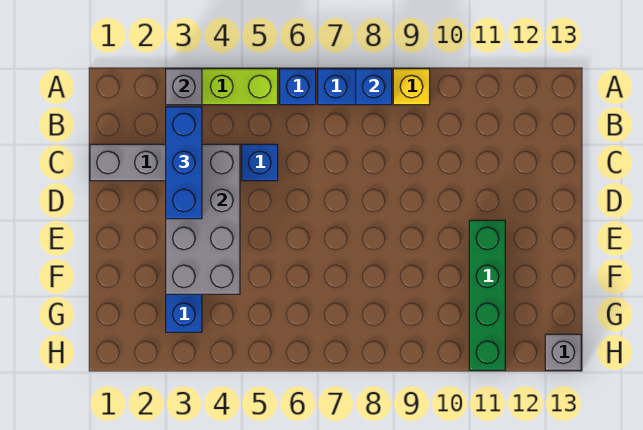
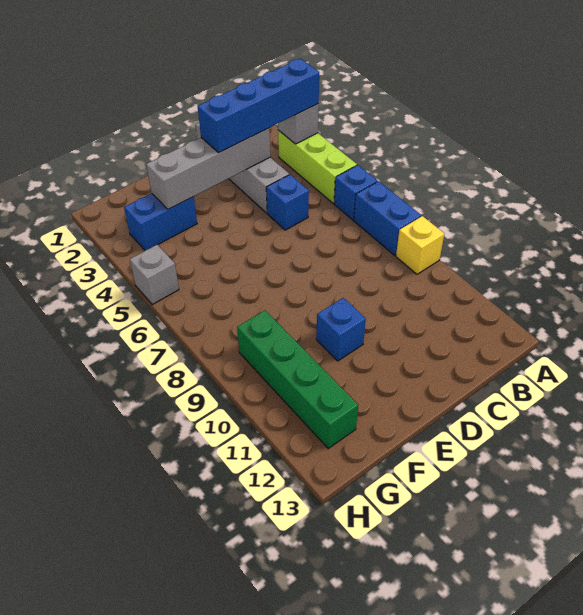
blue brick A8 level 2 -> blue brick E10 level 1
blue brick B3:D3 level 3 -> blue brick A3:D3 level 3
grey brick C3:F4 level 2 -> grey brick C3:F3 level 2
green brick E11:H11 level 1 -> green brick G9:G12 level 1
grey brick H13 level 1 -> grey brick H5 level 1

